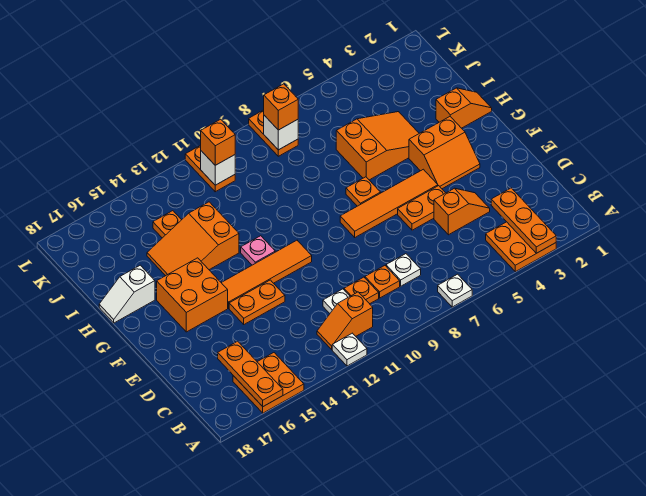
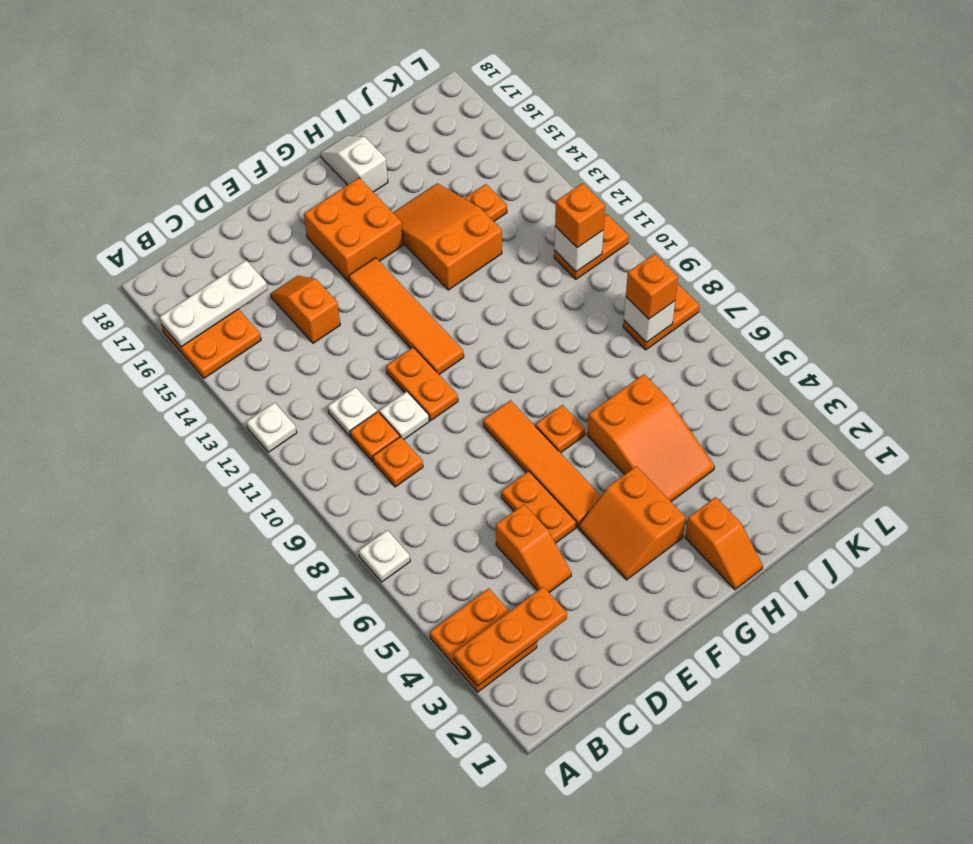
orange plate A16:C16 level 2 -> white plate A16:C16 level 2
orange slope B11:B12 level 1 top 11 -> orange slope D14:D15 level 1 top 14
white plate C8 level 1 -> white plate D10 level 1
orange plate E13:E14 level 1 -> orange plate E10:E11 level 1
pink plate G12 level 1 -> none

